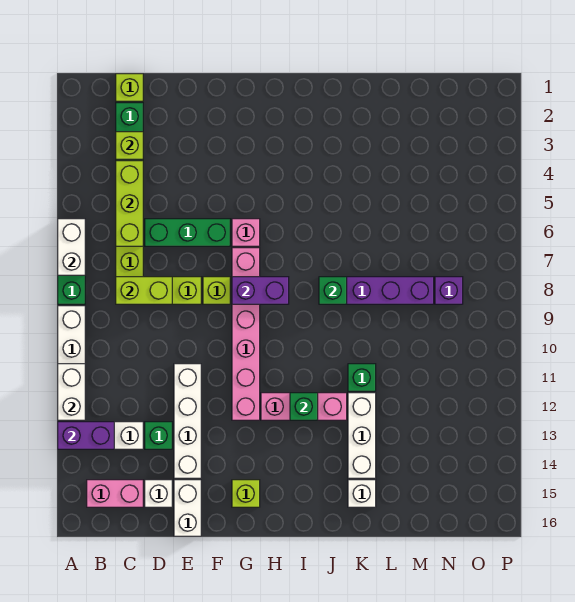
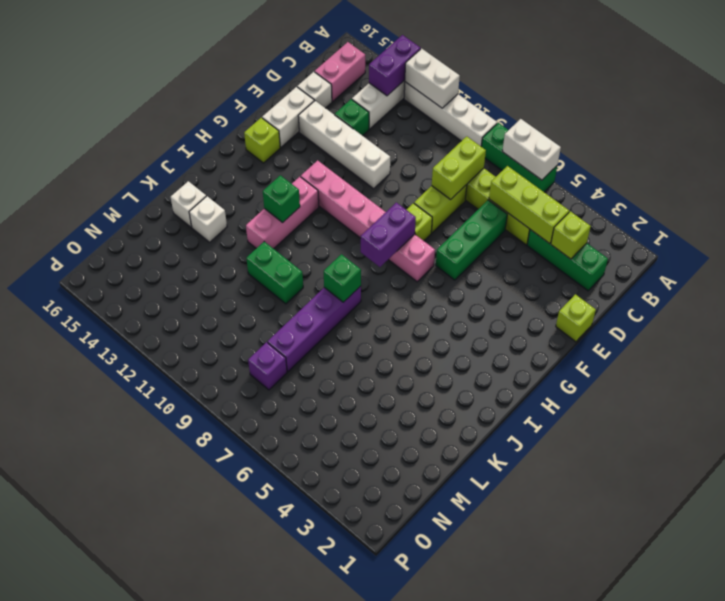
lime brick C1 level 1 -> lime brick E1 level 1
white brick E15:E16 level 1 -> white brick E15:F15 level 1
pink brick G6 level 1 -> none
green brick K11 level 1 -> green brick K10:K11 level 1
white brick K12:K14 level 1 -> white brick K14 level 1

